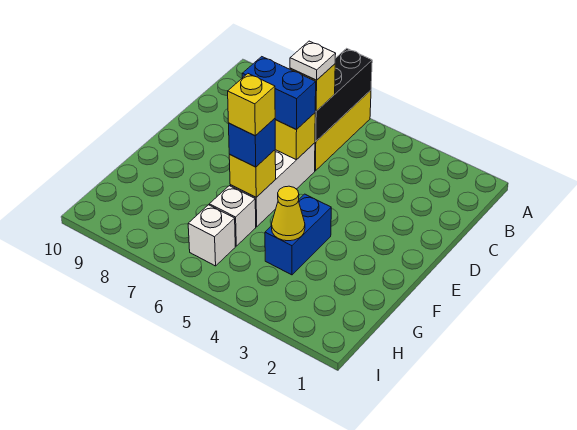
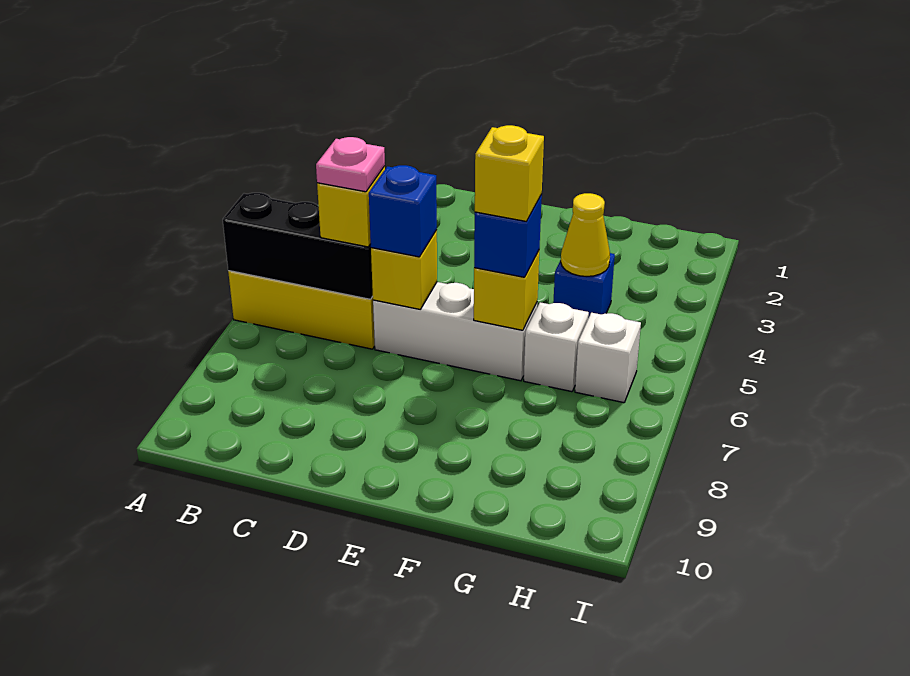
white plate C6 level 4 -> pink plate C6 level 4
blue brick D6:D7 level 3 -> blue brick D6 level 3
blue brick F4:G4 level 1 -> blue brick G4 level 1

